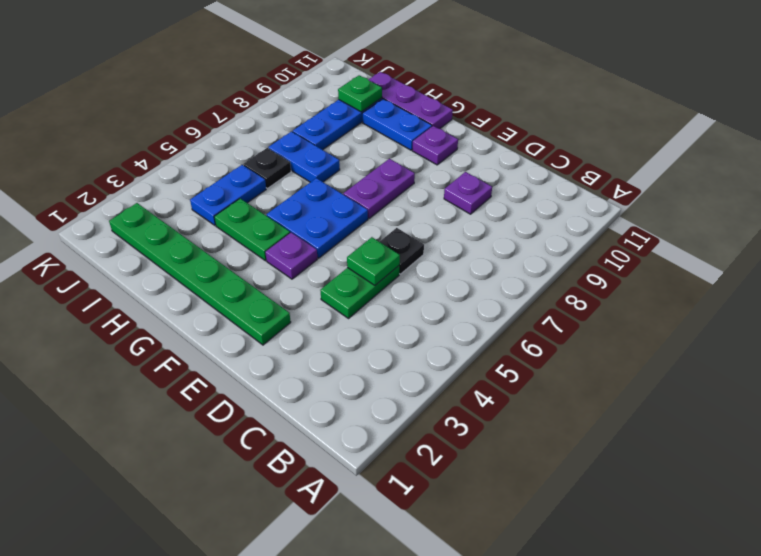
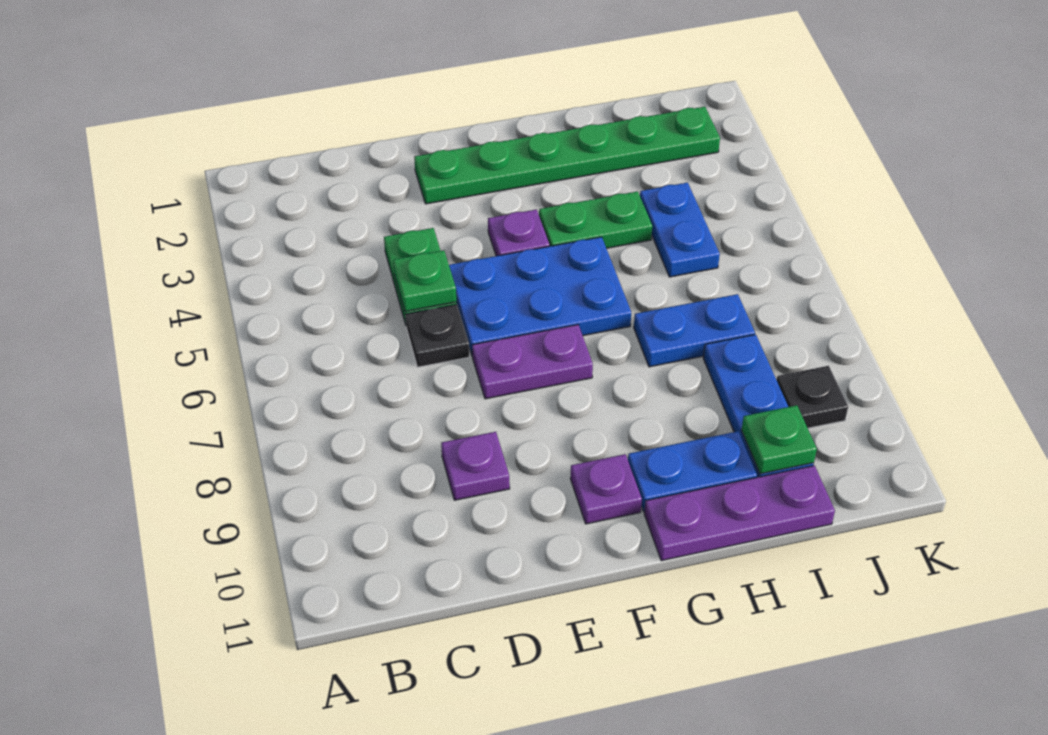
blue plate F5:G6 level 1 -> blue plate E5:G6 level 1
purple plate F7:F8 level 1 -> purple plate E7:F7 level 1
black plate I6 level 1 -> black plate J9 level 1

